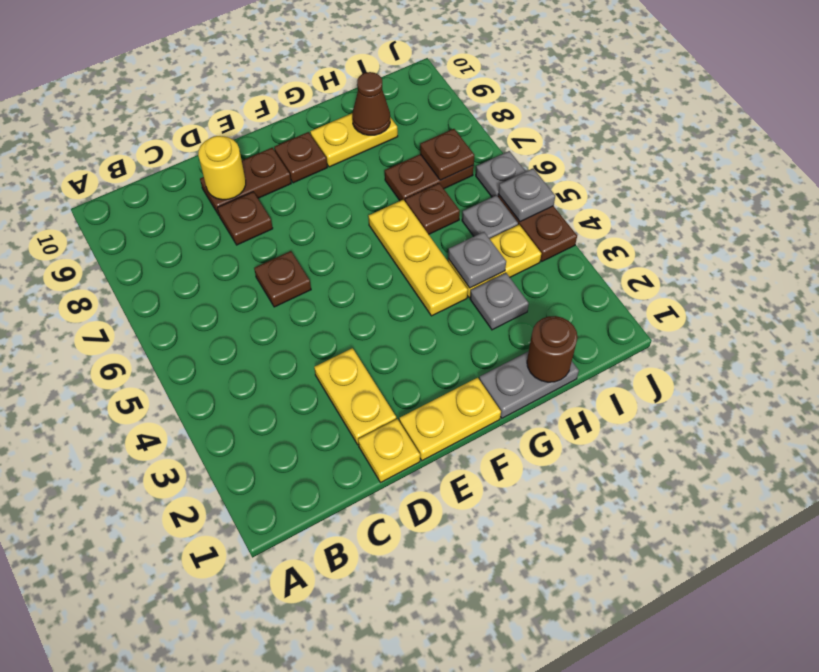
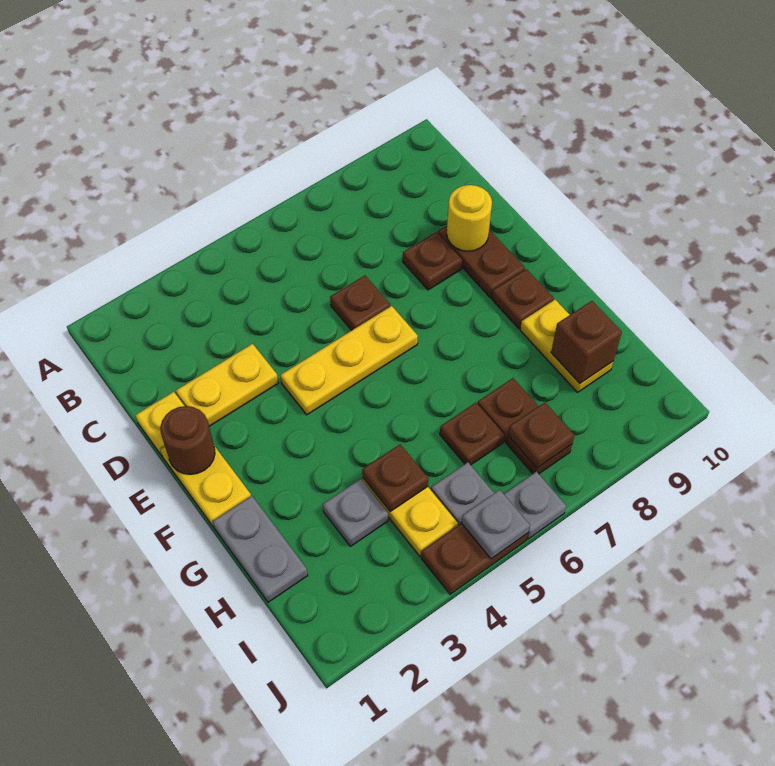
yellow plate G4:G6 level 1 -> yellow plate E4:E6 level 1
brown round brick H1 level 2 -> brown round brick E1 level 2
grey plate H4 level 2 -> brown plate H4 level 2
brown cone H9 level 2 -> brown brick H9 level 2

